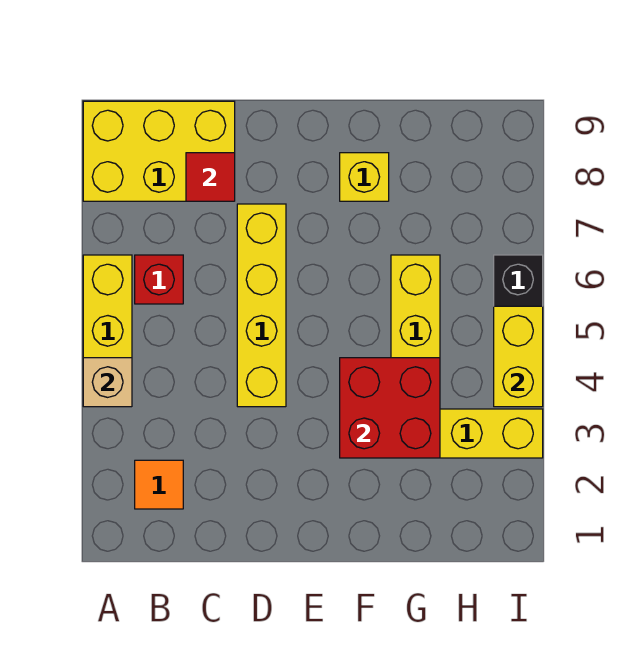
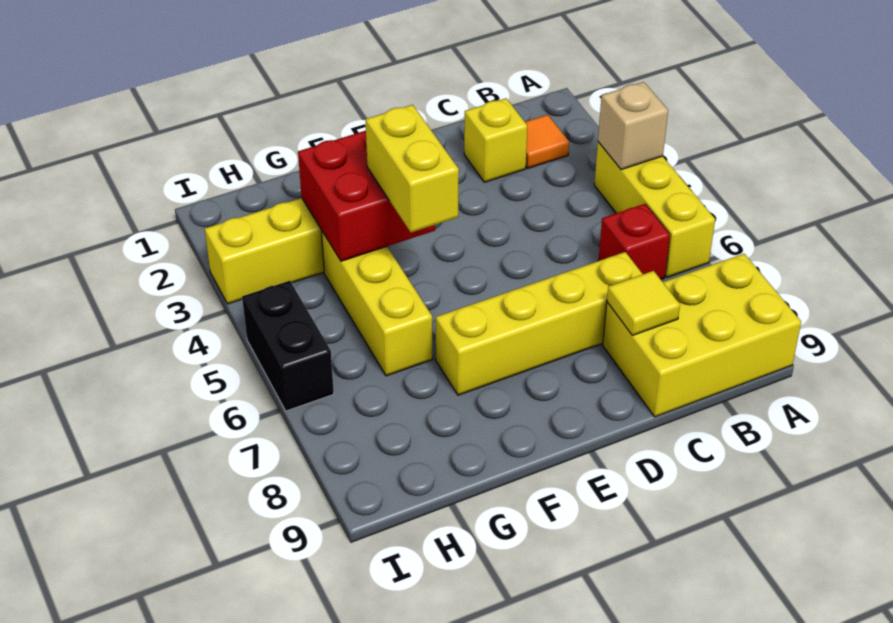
red tile C8 level 2 -> yellow tile C8 level 2
yellow brick D4:D7 level 1 -> yellow brick C7:F7 level 1
yellow brick F8 level 1 -> yellow brick C2 level 1
yellow brick I4:I5 level 2 -> yellow brick F4:F5 level 3

